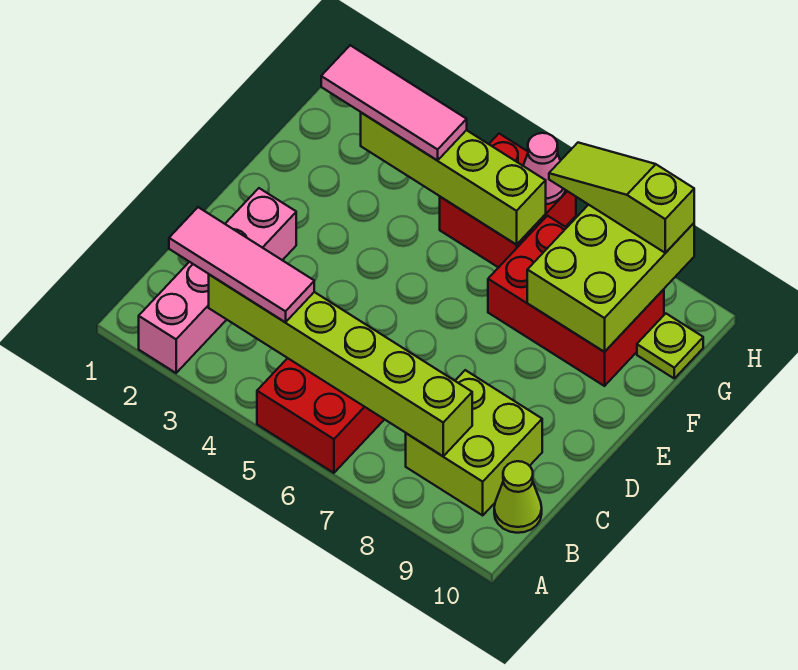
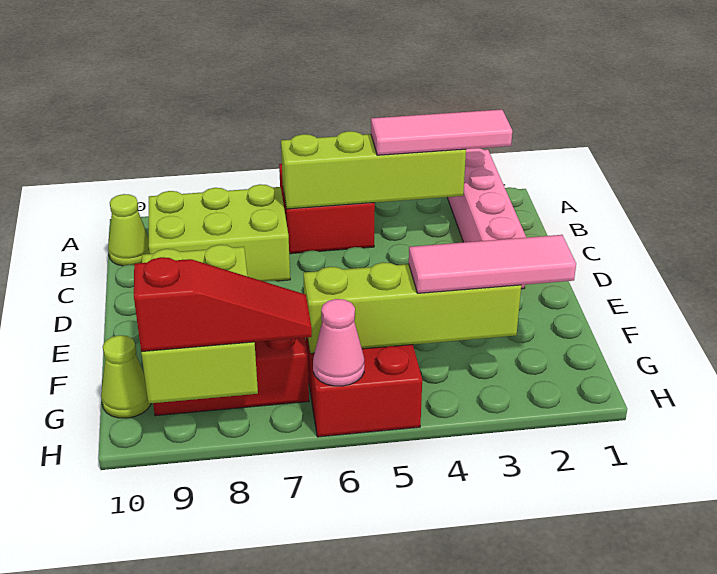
lime brick B3:B8 level 2 -> lime brick B3:B6 level 2
lime brick B8:C9 level 1 -> lime brick B7:C9 level 1
lime plate G10 level 1 -> lime cone G10 level 1
lime slope H7:H9 level 3 top 9 -> red slope H7:H9 level 3 top 9

